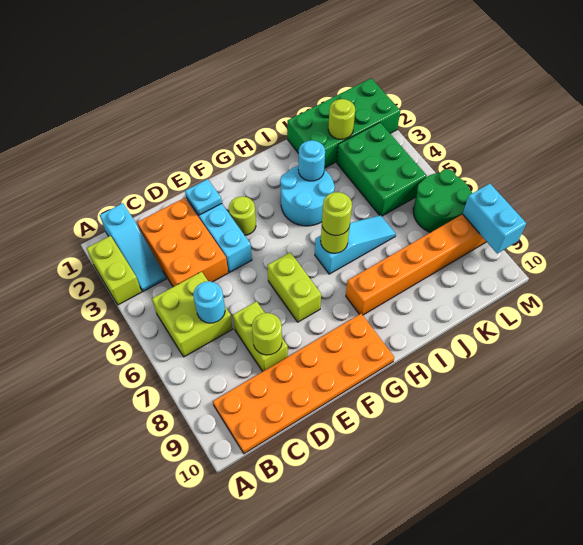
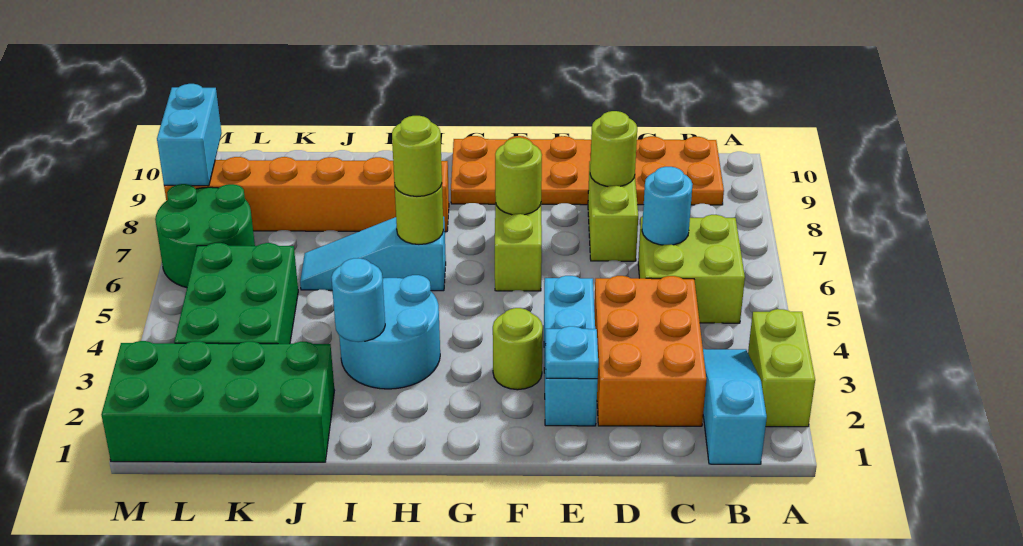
lime round brick K2 level 2 -> lime round brick F7 level 2

